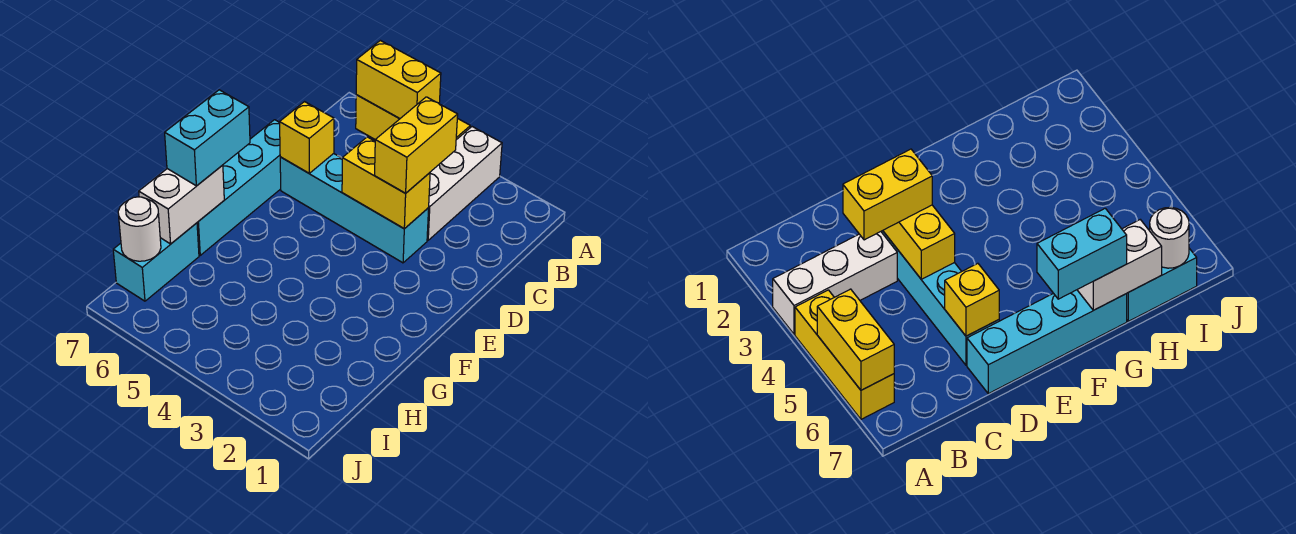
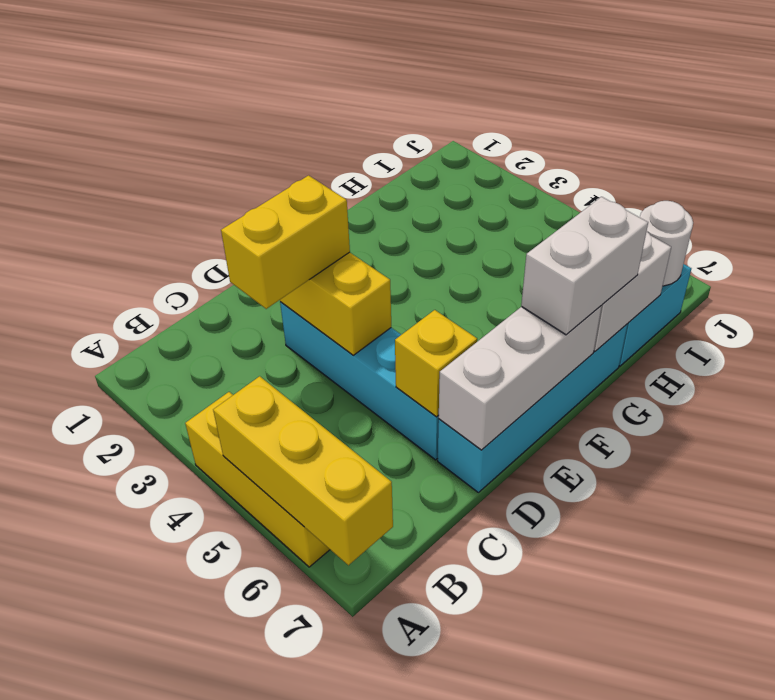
white brick A3:C3 level 1 -> white brick D7:F7 level 2
yellow brick A5:A6 level 2 -> yellow brick A5:A7 level 2
cyan brick F7:G7 level 3 -> white brick F7:G7 level 3

